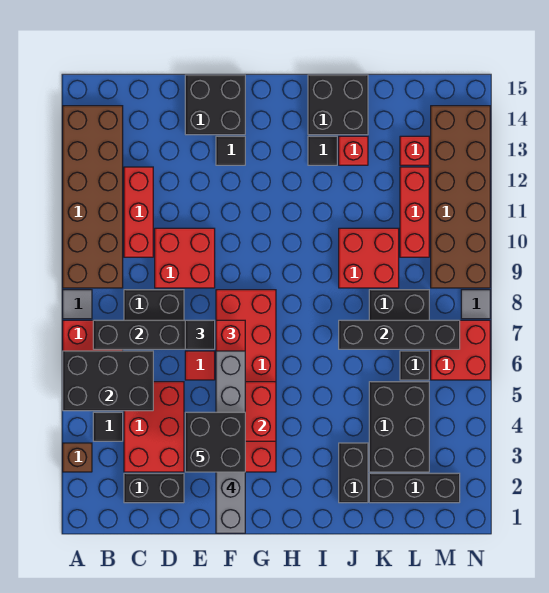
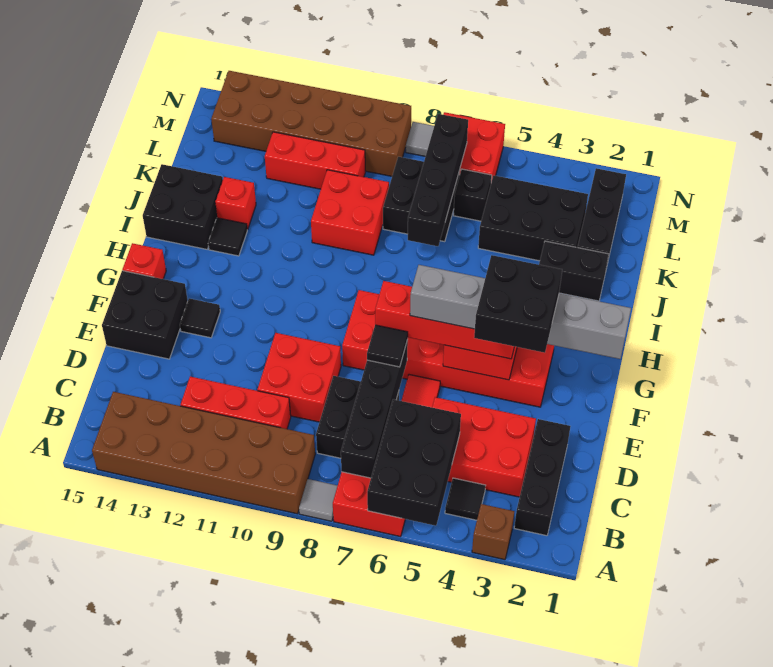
black brick C2:D2 level 1 -> black brick B2:D2 level 1
red brick L13 level 1 -> red brick G15 level 1

